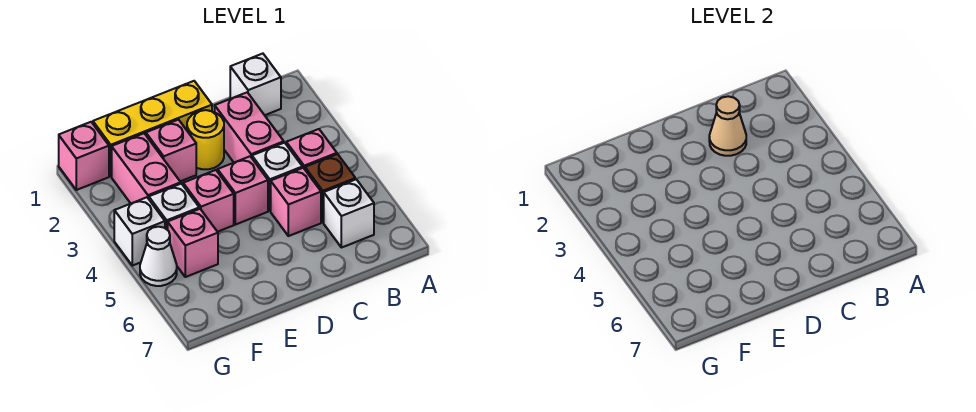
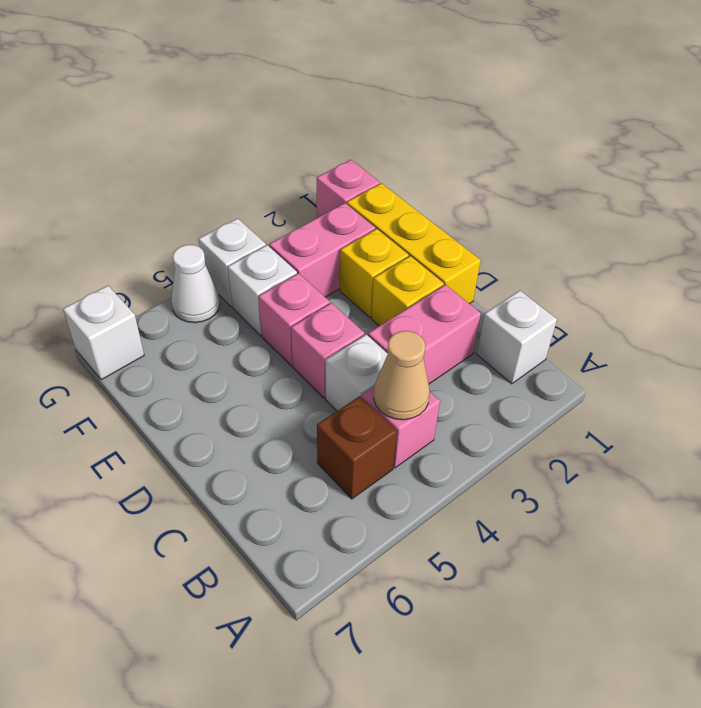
white brick B6 level 1 -> white brick G7 level 1
tan cone C2 level 2 -> tan cone B4 level 2
pink brick C5 level 1 -> none
yellow round brick D2 level 1 -> yellow brick D2 level 1
pink brick E2 level 1 -> yellow brick E2 level 1
pink brick F5 level 1 -> none

